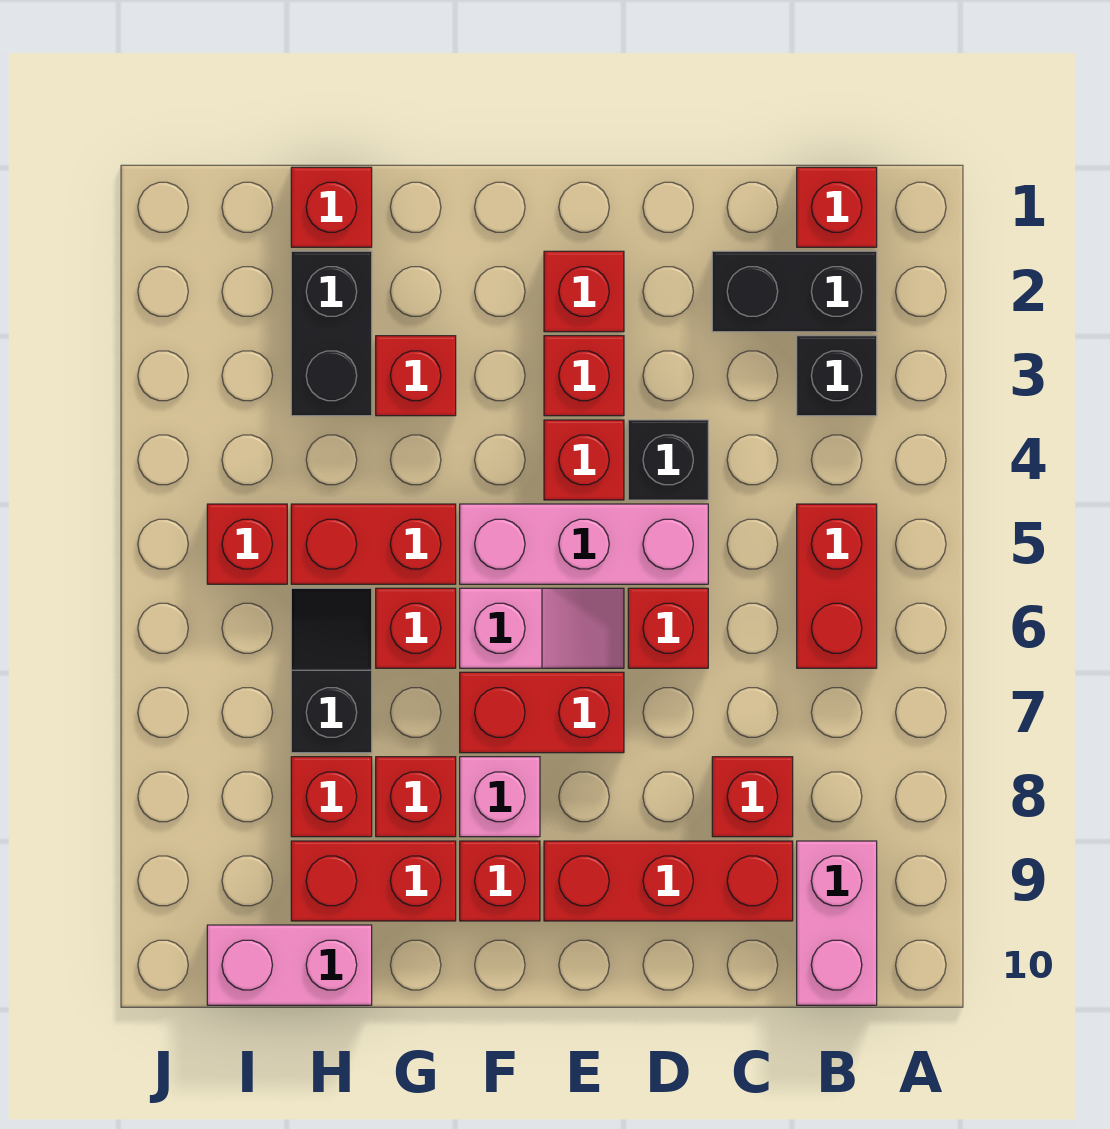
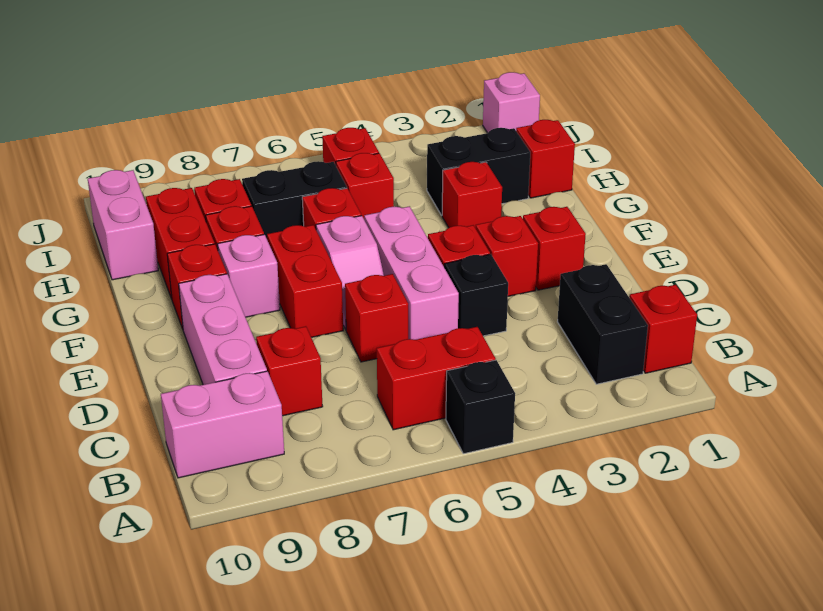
black brick B3 level 1 -> black brick A5 level 1
red brick C9:E9 level 1 -> pink brick C9:E9 level 1
red brick G5:H5 level 1 -> red brick H5 level 1
black slope H6:H7 level 1 top 7 -> black brick H6:H7 level 1
none -> pink brick J1 level 1

